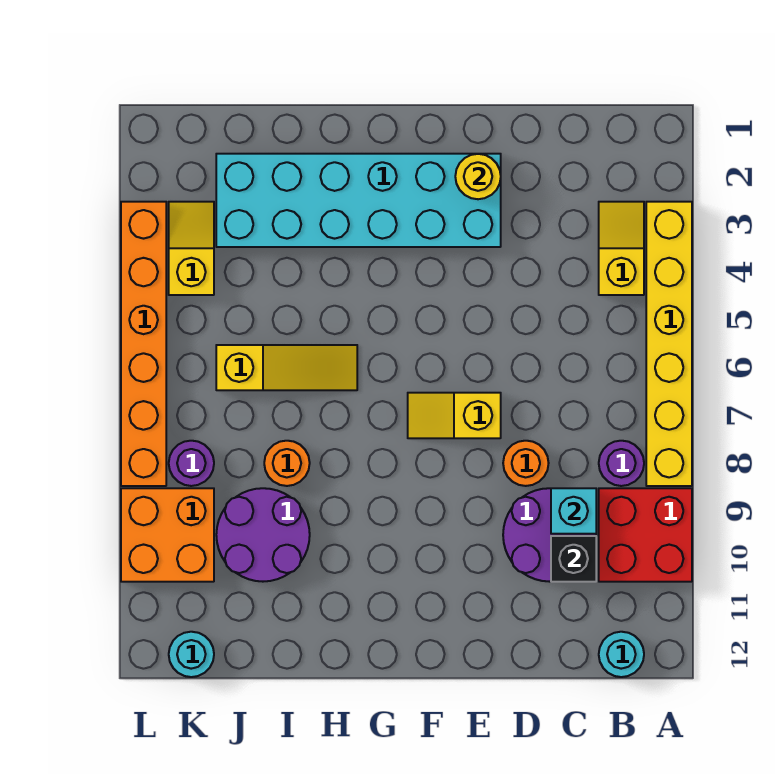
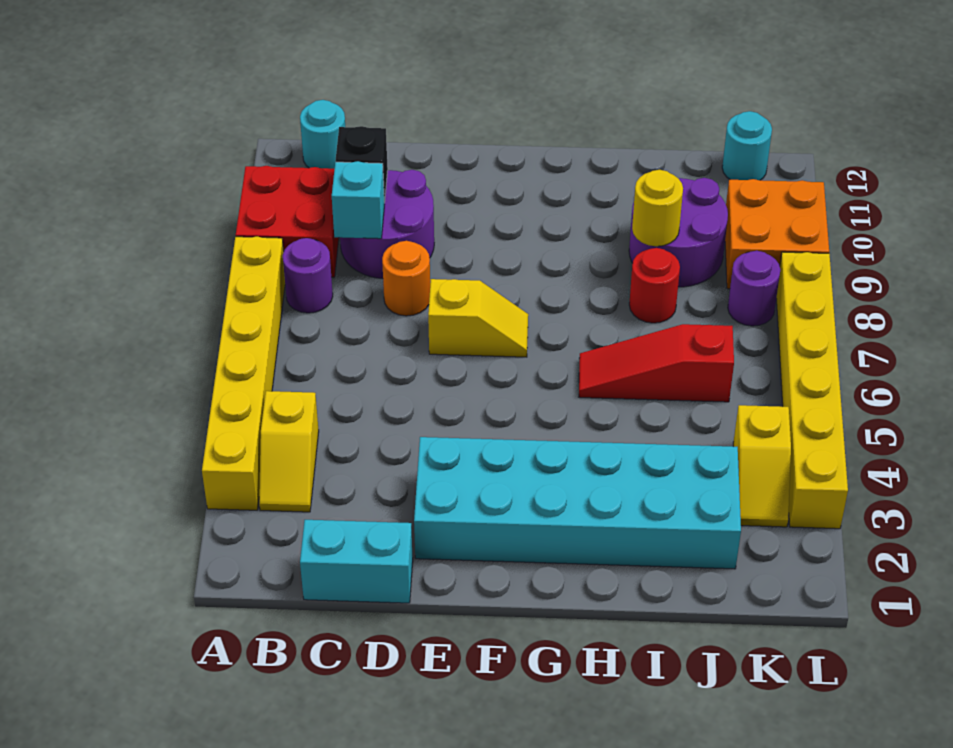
none -> cyan brick C1:D1 level 1
yellow round brick E2 level 2 -> yellow round brick I9 level 2
yellow slope H6:J6 level 1 top J -> red slope H6:J6 level 1 top J
orange round brick I8 level 1 -> red round brick I8 level 1
orange brick L3:L8 level 1 -> yellow brick L3:L8 level 1

